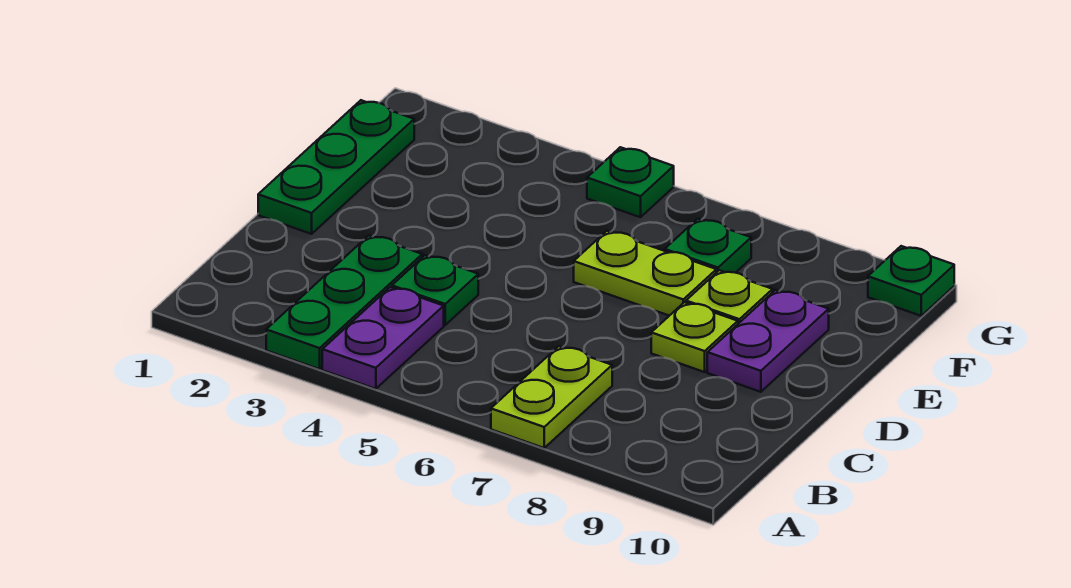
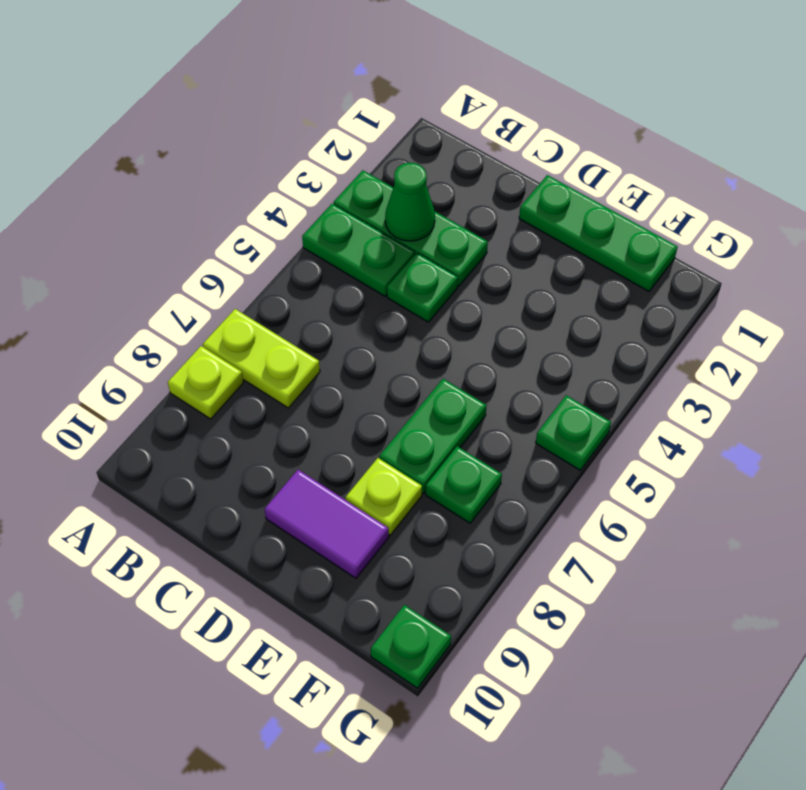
purple plate A4:B4 level 1 -> green plate A4:B4 level 1
none -> green cone B3 level 2
lime plate D8 level 1 -> lime plate A8 level 1
purple plate D9:E9 level 1 -> purple tile D9:E9 level 1
lime plate E6:E7 level 1 -> green plate E6:E7 level 1

